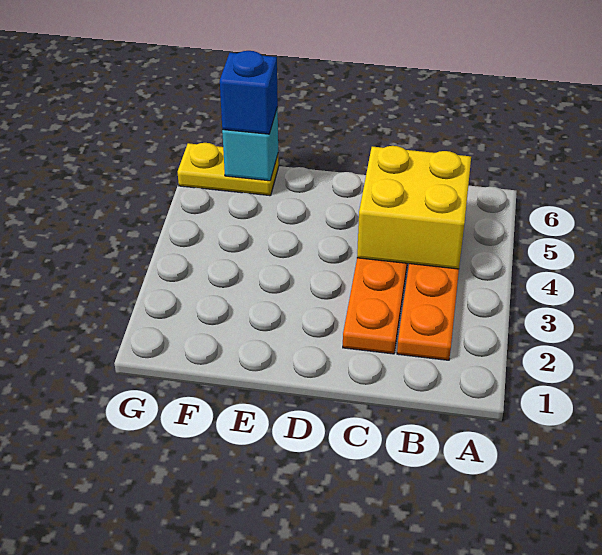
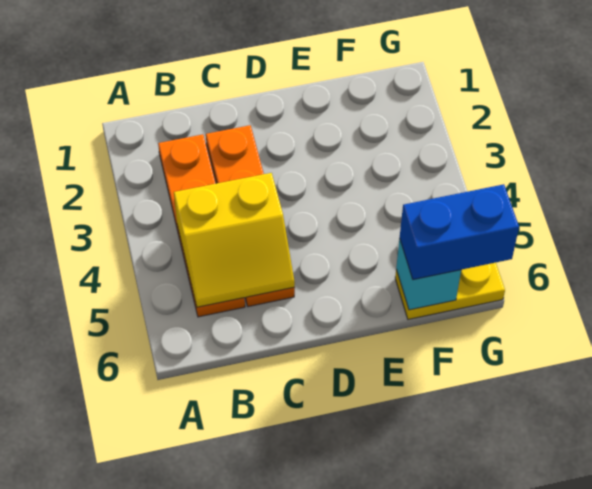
yellow brick B4:C5 level 2 -> yellow slope B4:C5 level 2 top 4
blue brick F6 level 3 -> blue brick F6:G6 level 3

